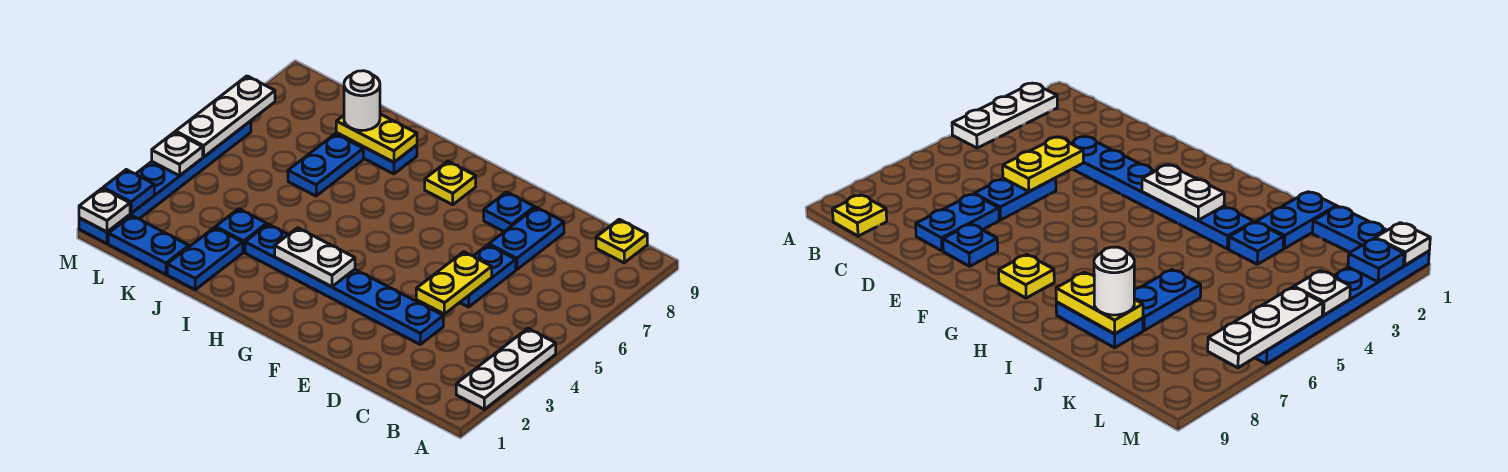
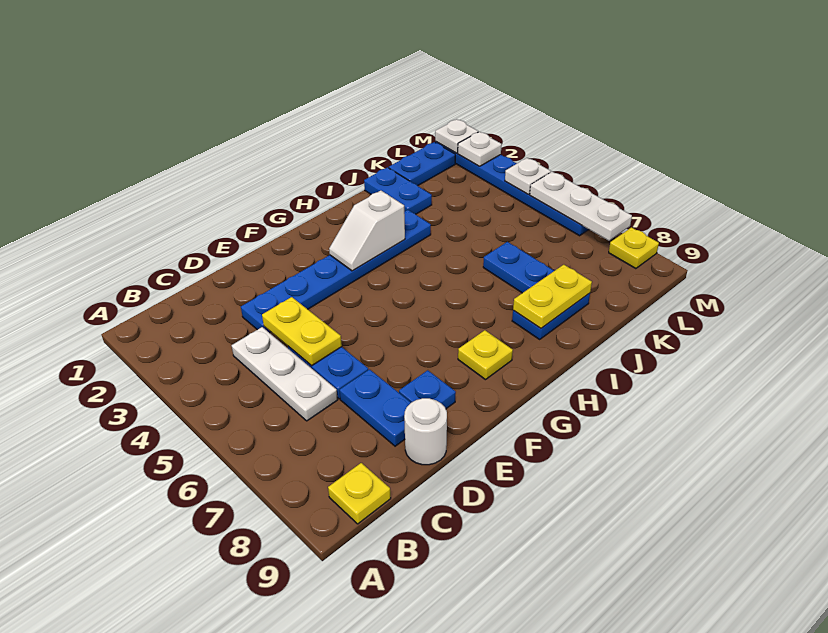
white plate A2:A4 level 1 -> white plate C4:C6 level 1
white plate G3:H3 level 2 -> white slope G3:H3 level 2 top H
blue plate J3 level 1 -> none
white round brick J8 level 3 -> white round brick D9 level 1
blue plate M2 level 2 -> white plate M2 level 2
none -> yellow plate M8 level 1

